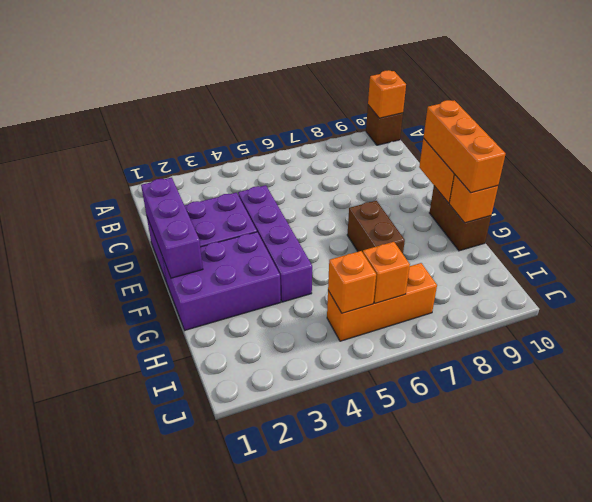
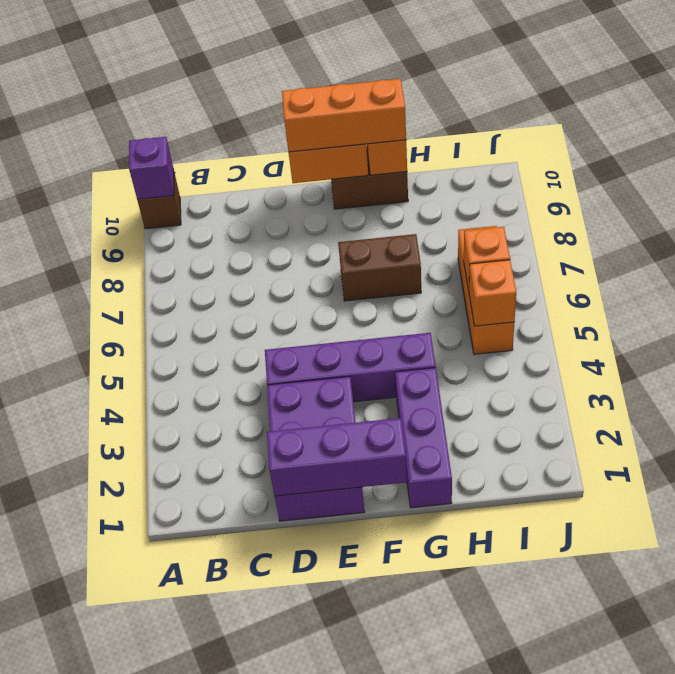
orange brick A10 level 2 -> purple brick A10 level 2
purple brick F1:G3 level 1 -> purple brick G1:G3 level 1

